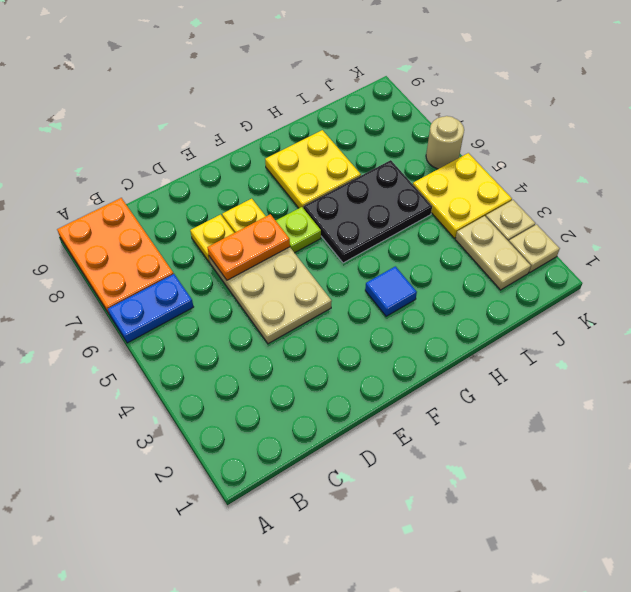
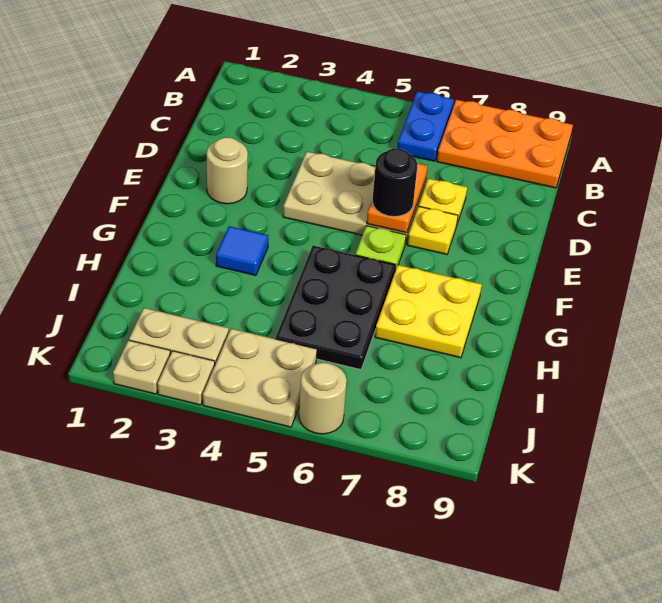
none -> tan round brick E2 level 1
none -> black round brick E6 level 3
yellow plate J4:K5 level 1 -> tan plate J4:K5 level 1

